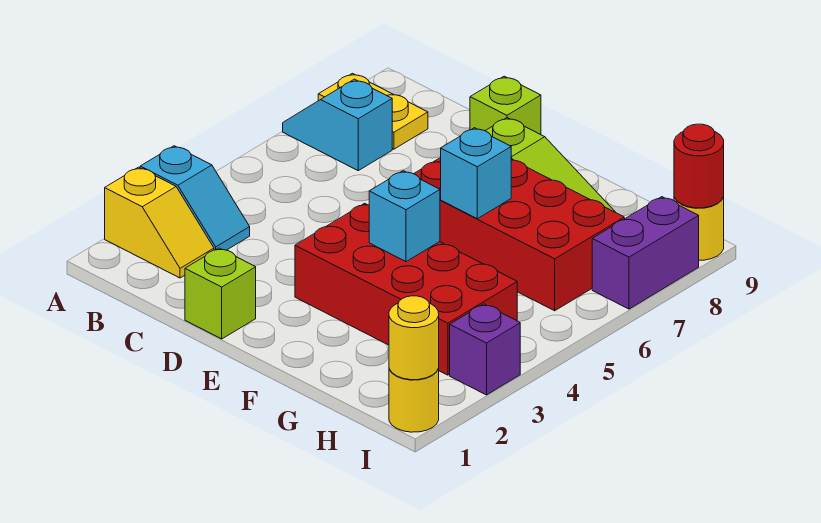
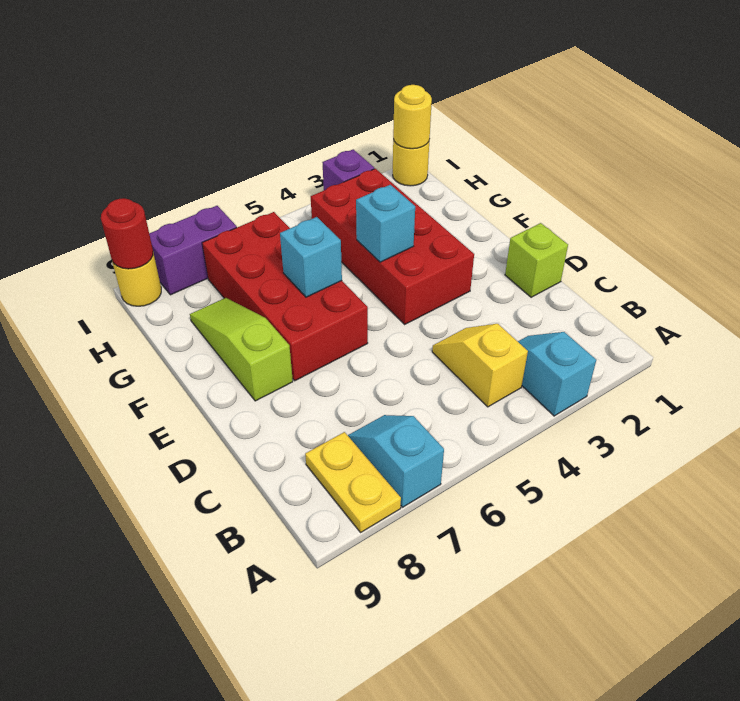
yellow slope A2:B2 level 1 top A -> yellow slope B4:C4 level 1 top B
cyan slope A7:B7 level 1 top B -> cyan slope A7:B7 level 1 top A
lime brick D9 level 1 -> none

